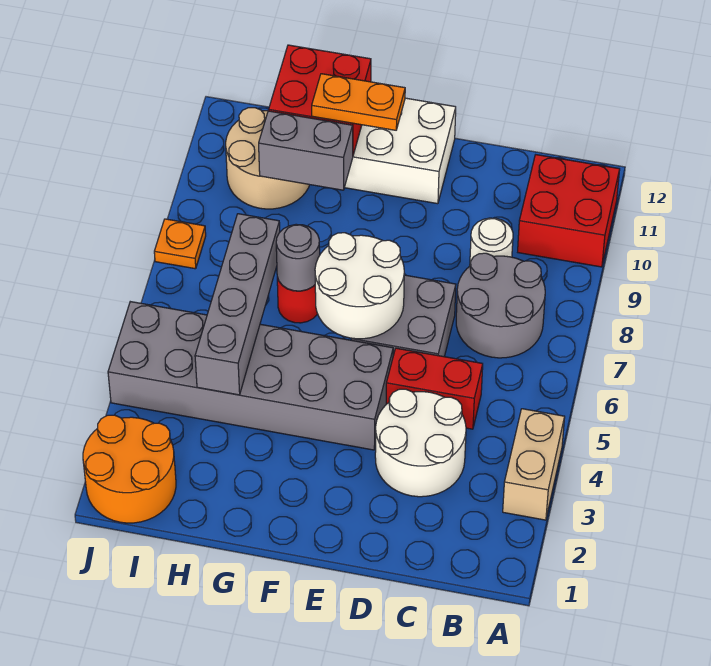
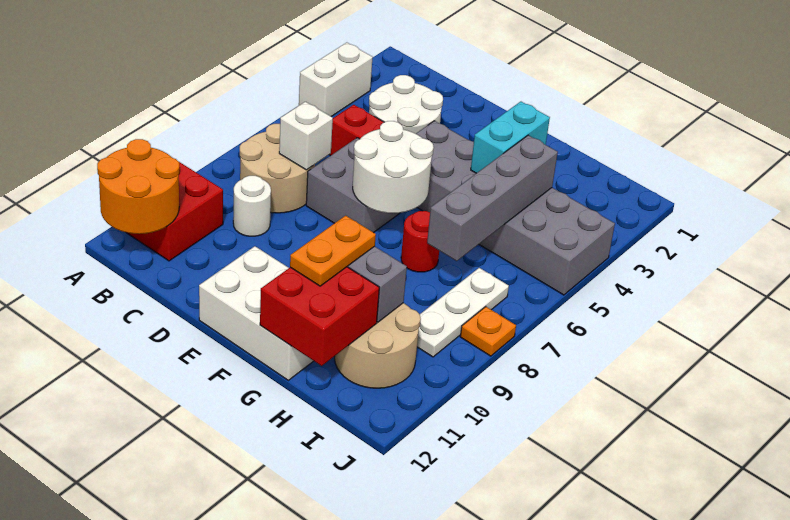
tan brick A3:A4 level 1 -> white brick A3:A4 level 1
grey round brick B7:C8 level 1 -> tan round brick B7:C8 level 1
none -> white brick C7 level 2
orange plate F11:G11 level 3 -> orange plate G10:G11 level 3
none -> cyan brick G3:G4 level 2
grey round brick G7 level 2 -> none
orange round brick I1:J2 level 1 -> orange round brick A11:B12 level 2
none -> white plate I7:I9 level 1

